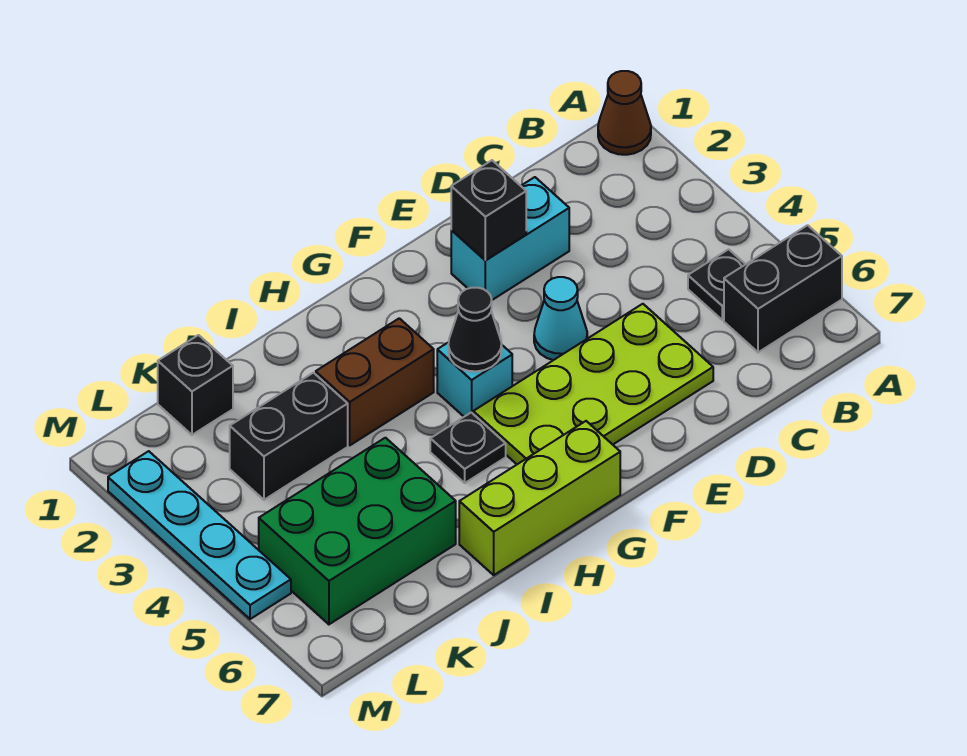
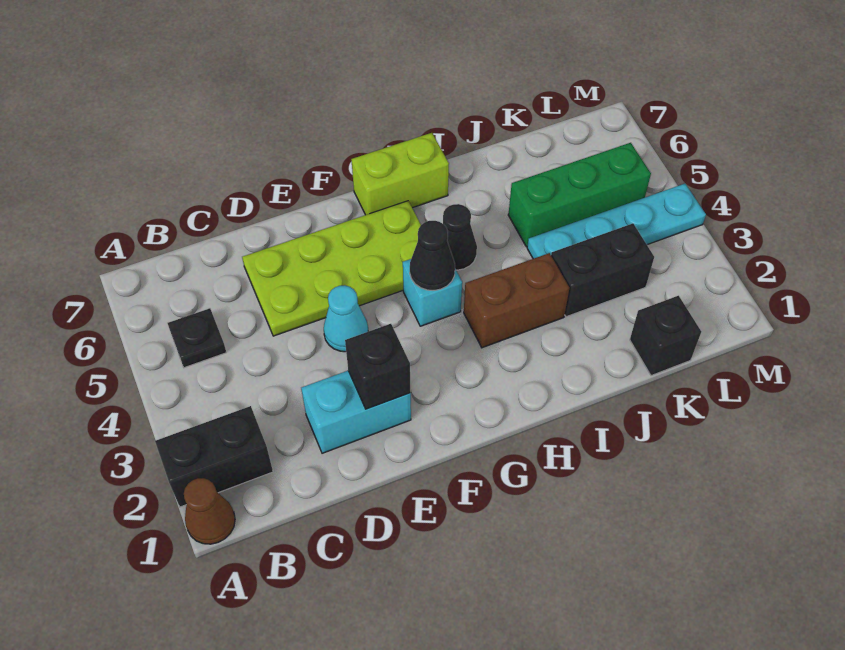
black brick A6:B6 level 1 -> black brick A2:B2 level 1
lime brick G7:I7 level 1 -> lime brick G7:H7 level 1
black plate H5 level 1 -> black cone H5 level 1
green brick J5:L6 level 1 -> green brick J5:L5 level 1
cyan plate M2:M5 level 1 -> cyan plate J4:M4 level 1

